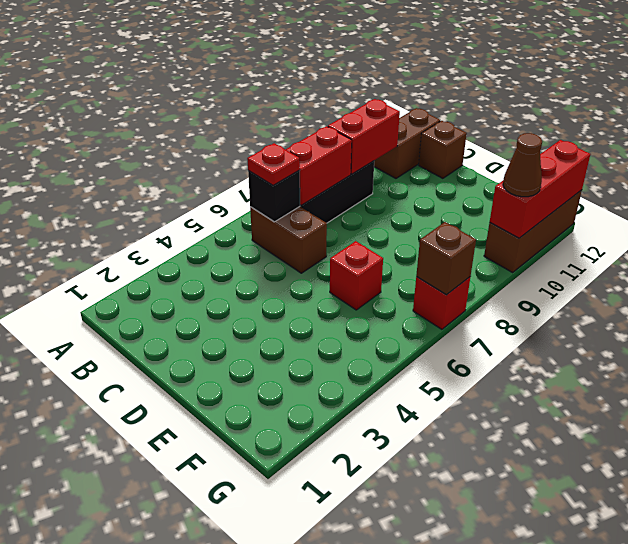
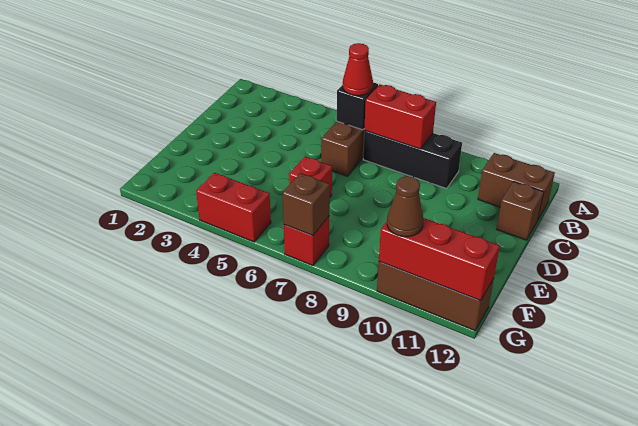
red plate B6 level 3 -> red cone B6 level 3
red brick B9:B10 level 2 -> red brick G4:G5 level 1

